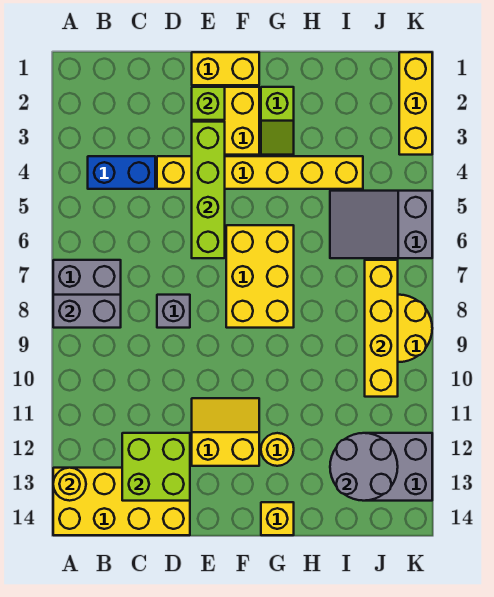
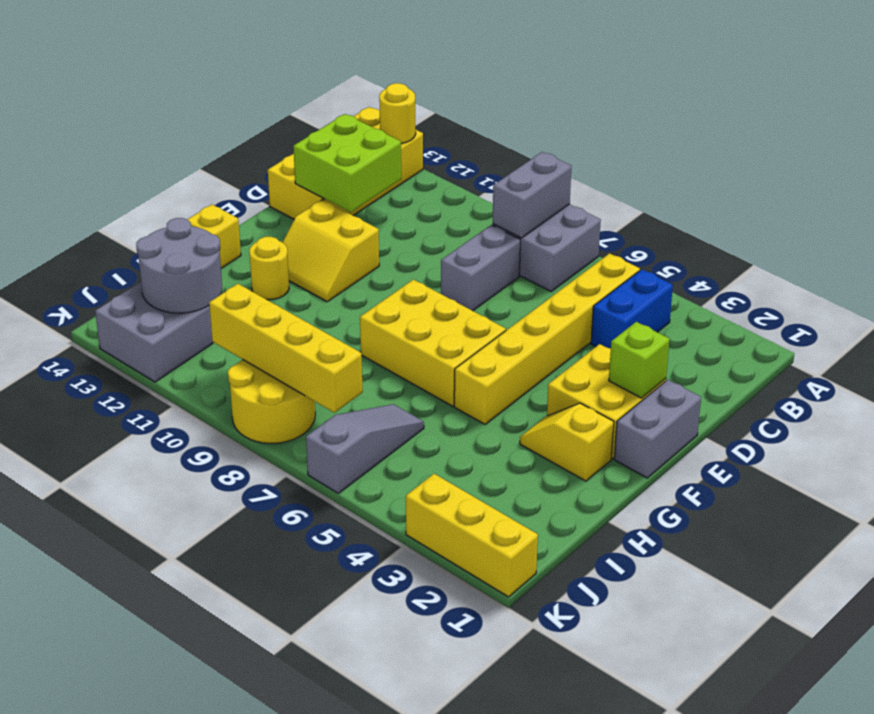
yellow brick D4:I4 level 1 -> yellow brick B5:G5 level 1
grey brick D8 level 1 -> grey brick C8:D8 level 1
yellow brick E1:F1 level 1 -> grey brick E1:F1 level 1
lime brick E3:E6 level 2 -> none
yellow slope E11:F12 level 1 top 12 -> yellow slope E11:F12 level 1 top E
lime slope G2:G3 level 1 top 2 -> yellow slope G2:G3 level 1 top 2
grey slope I5:K6 level 1 top K -> grey slope I6:K6 level 1 top K

